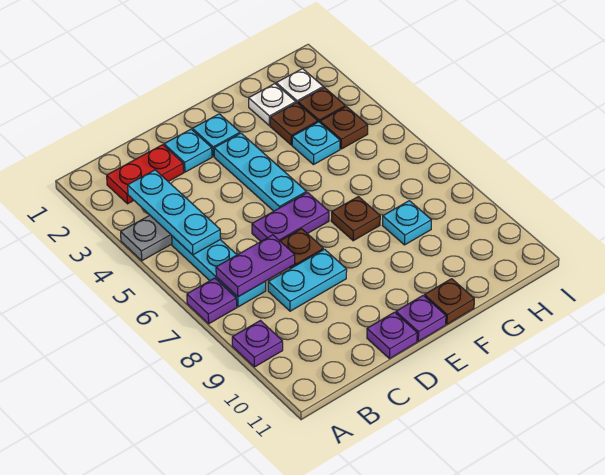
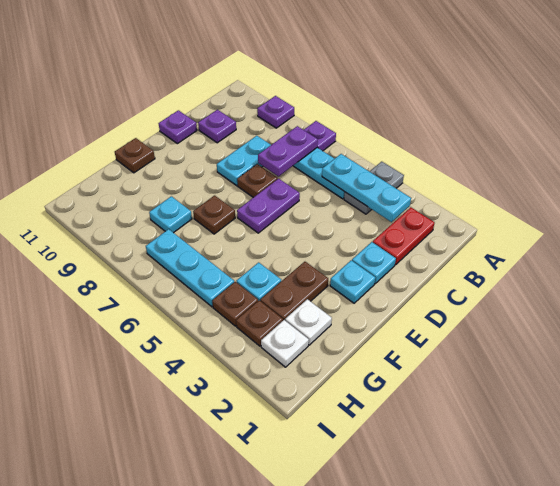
cyan plate E3:E5 level 1 -> cyan plate H5:H7 level 1
purple plate E11 level 1 -> purple plate C10 level 1
brown plate G3 level 1 -> brown plate F3:G3 level 1

